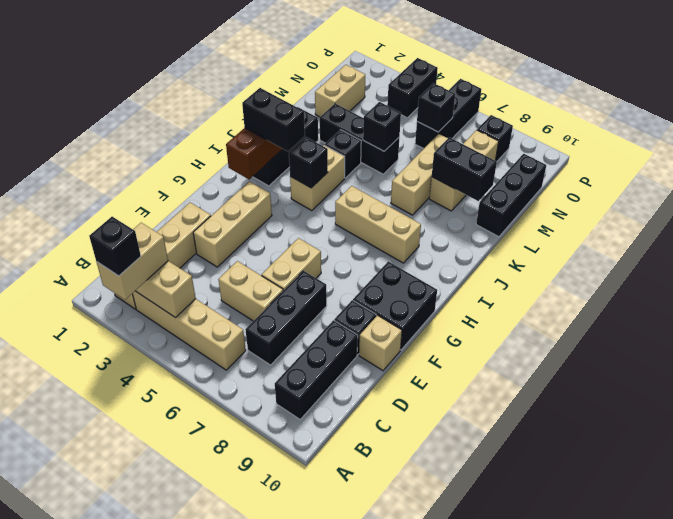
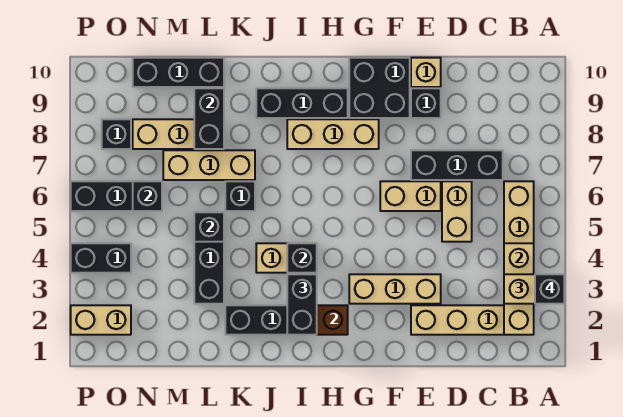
black brick B9:D9 level 1 -> black brick H9:J9 level 1
tan brick I6:I8 level 1 -> tan brick G8:I8 level 1
black brick K4 level 1 -> black brick K6 level 1
tan brick M2:N2 level 1 -> tan brick O2:P2 level 1

